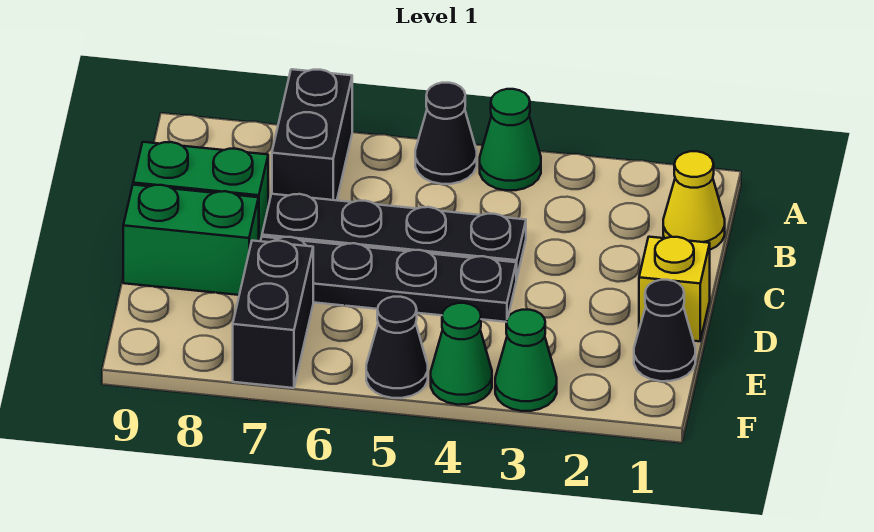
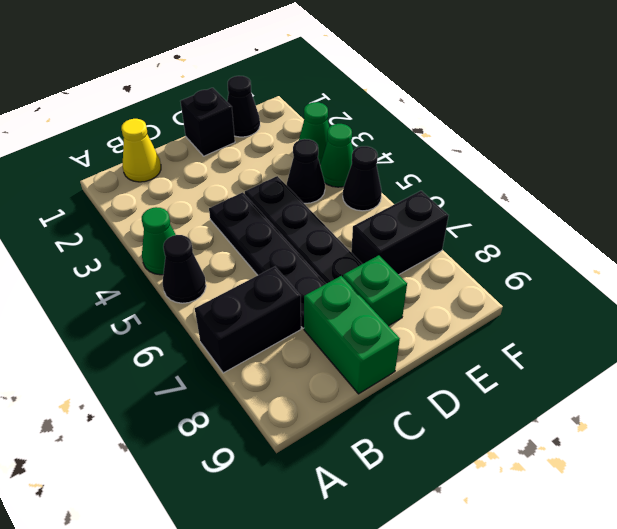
yellow brick D1 level 1 -> black brick D1 level 1
green brick D8:D9 level 1 -> green brick D8 level 1
none -> black cone E4 level 1

